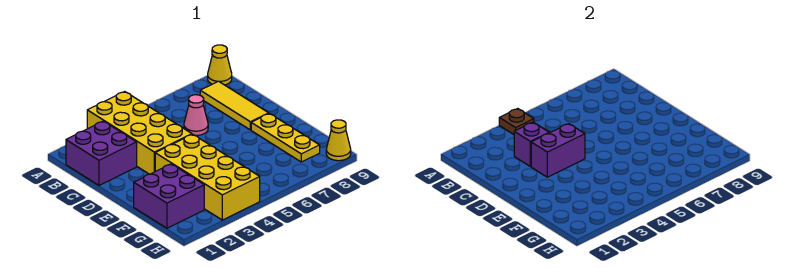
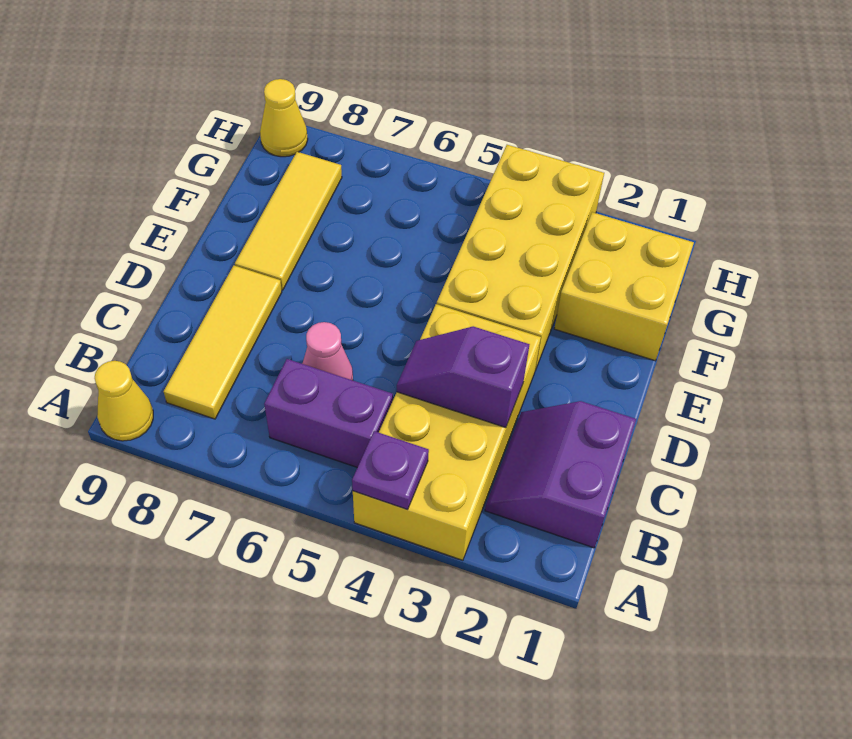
brown plate A4 level 2 -> purple plate A4 level 2
purple brick B1:C2 level 1 -> purple slope B1:C2 level 1 top 1
purple brick D3:D4 level 2 -> purple brick B5:B6 level 1
yellow plate E8:G8 level 1 -> yellow tile E8:G8 level 1
purple brick F1:G2 level 1 -> yellow brick F1:G2 level 1

